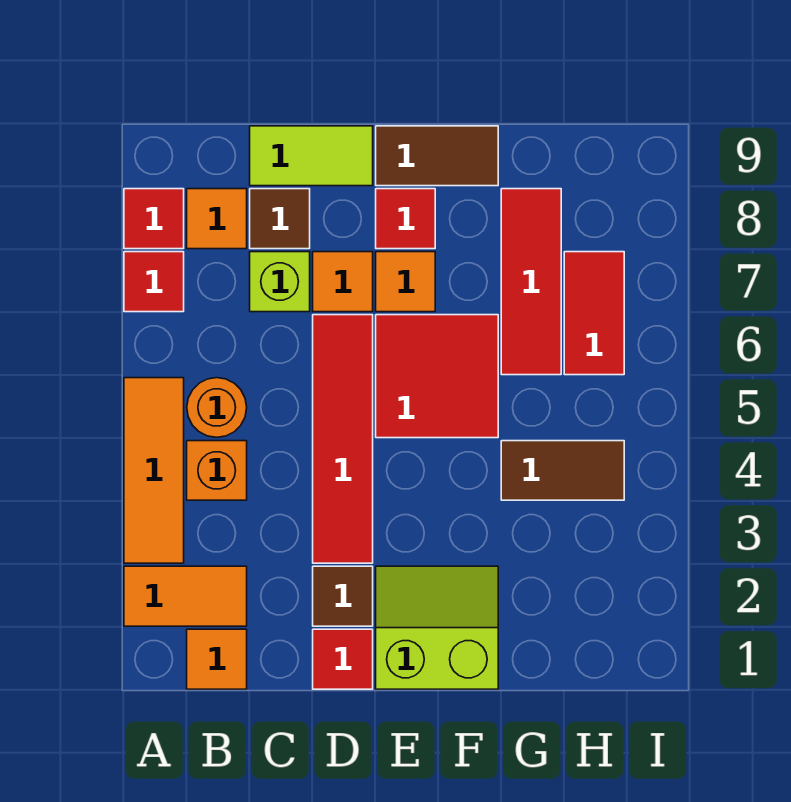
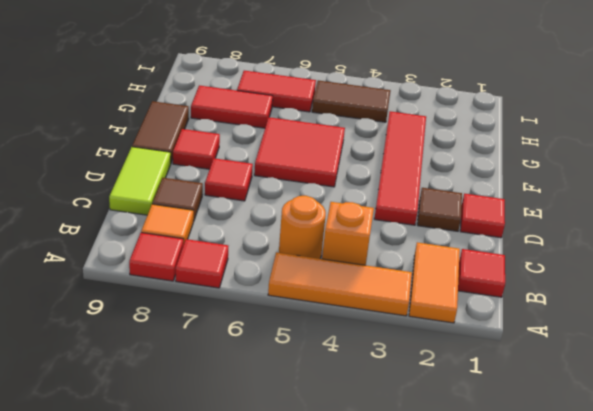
orange tile B1 level 1 -> red tile B1 level 1
lime brick C7 level 1 -> none
red tile D3:D6 level 1 -> red tile D3:G3 level 1
orange tile D7 level 1 -> red tile D7 level 1
lime slope E1:F2 level 1 top 1 -> none
orange tile E7 level 1 -> none
brown tile G4:H4 level 1 -> brown tile H4:H5 level 1
red tile G6:G8 level 1 -> red tile G7:G8 level 1

